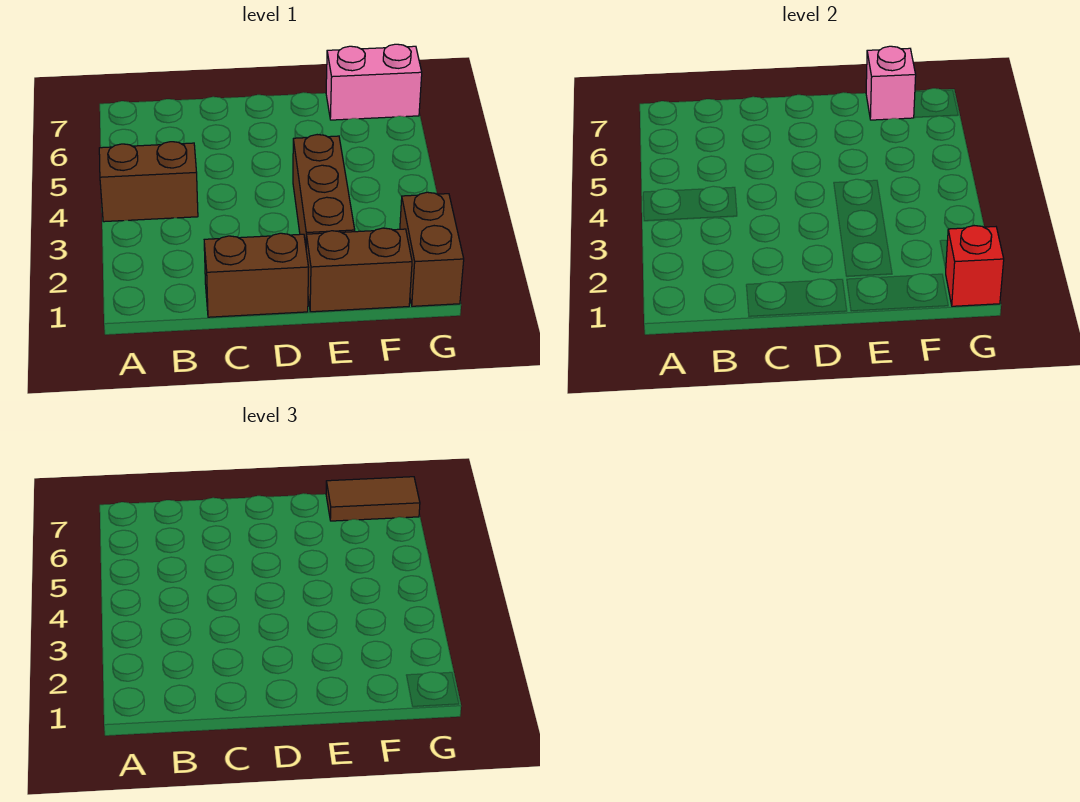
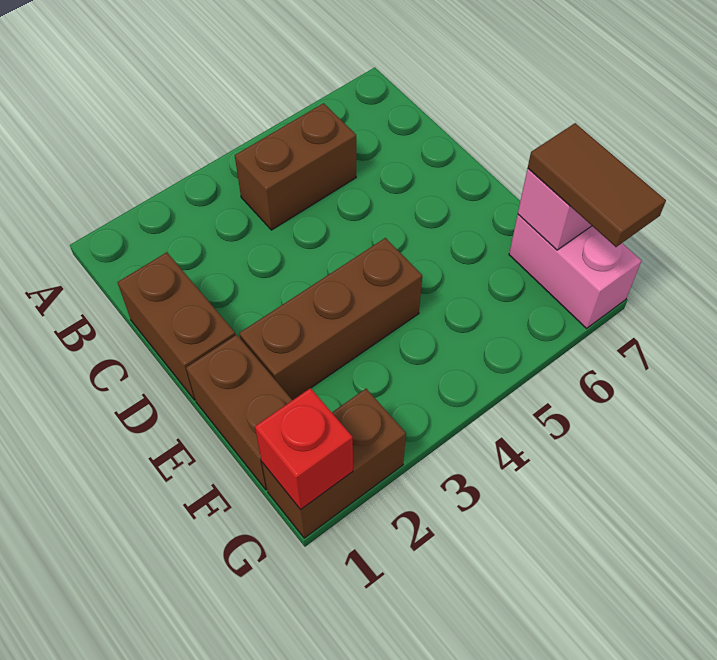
brown brick A4:B4 level 1 -> brown brick B4:B5 level 1

